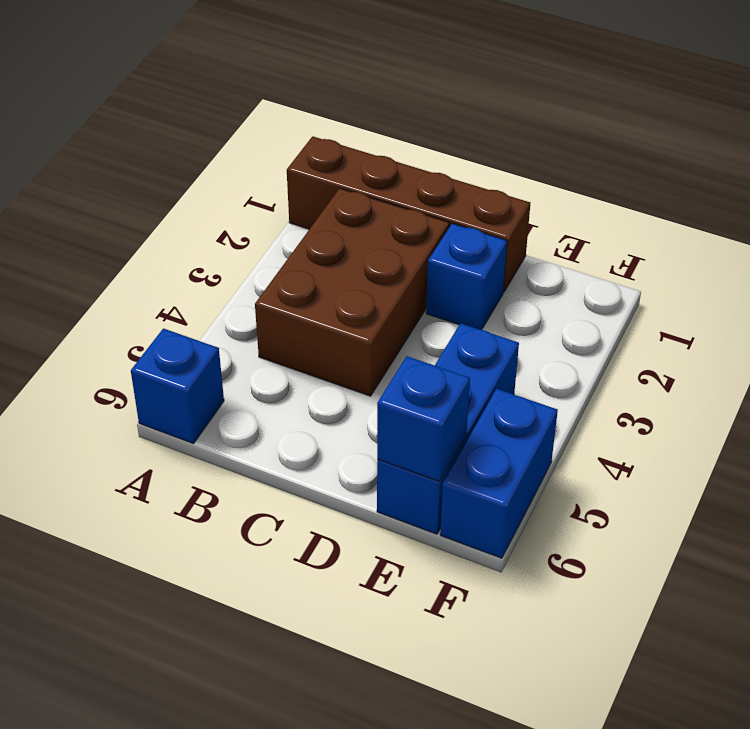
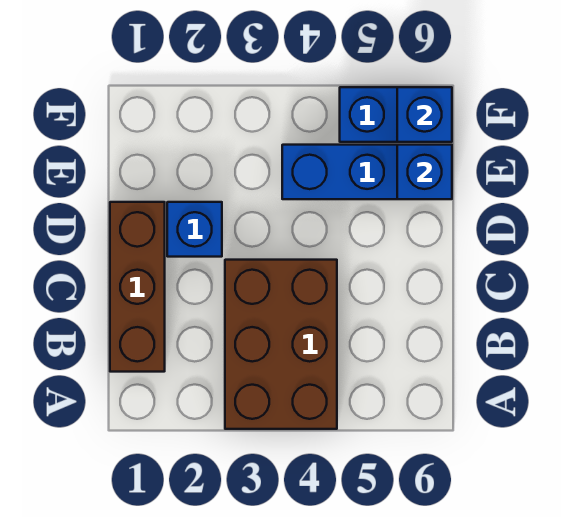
brown brick A1:D1 level 1 -> brown brick B1:D1 level 1
blue brick A6 level 1 -> blue brick F6 level 2
brown brick B2:C4 level 1 -> brown brick A3:C4 level 1

